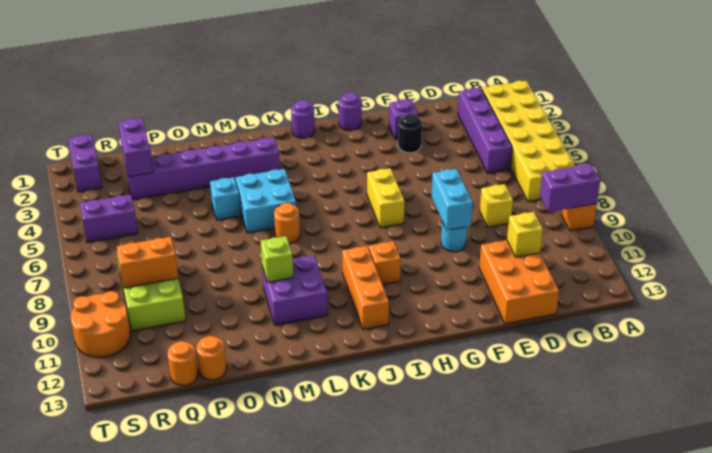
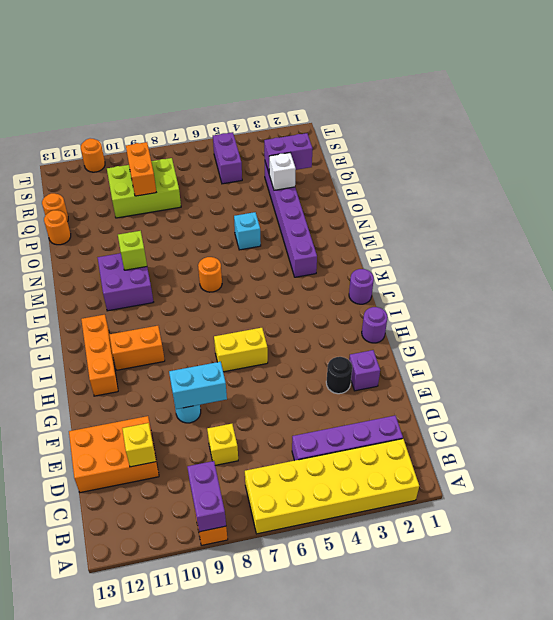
orange brick I10 level 1 -> orange brick I10:I11 level 1
orange brick J10:J12 level 1 -> orange brick H12:J12 level 1
cyan brick L5:M6 level 1 -> none
none -> white brick P3 level 2
purple brick S1:S2 level 1 -> none
orange round brick S10:T11 level 1 -> orange round brick T11 level 1

